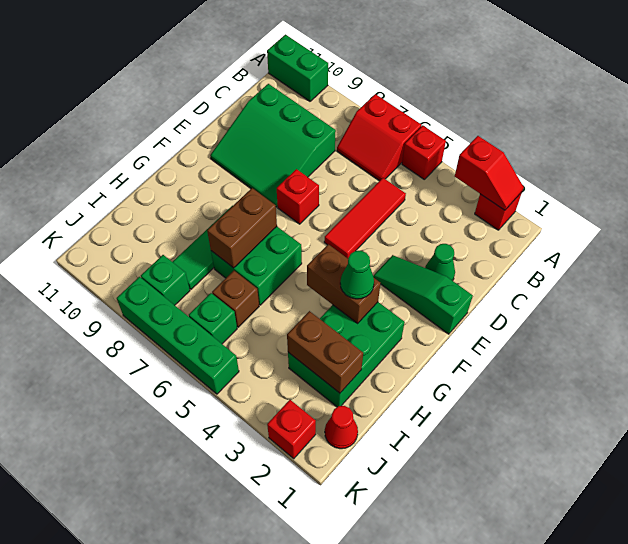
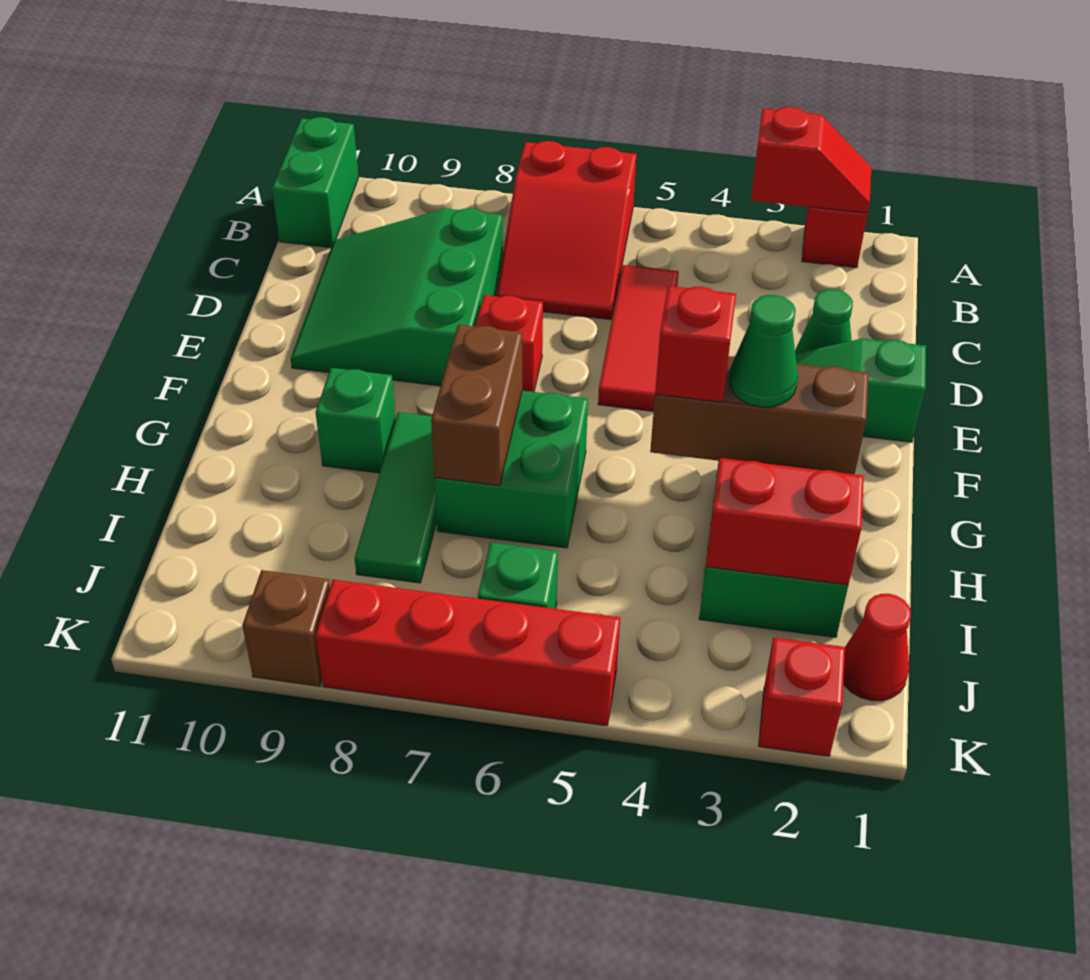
red brick A5 level 1 -> red brick G4 level 3
red slope A6:B7 level 1 top A -> red slope A6:C7 level 1 top A
green brick A10:A11 level 1 -> green brick A11:B11 level 1
green slope C8:E10 level 1 top C -> green slope C8:E10 level 1 top 8
brown brick G3:G4 level 2 -> brown brick G2:G4 level 2
brown brick I2:I3 level 2 -> red brick I2:I3 level 2
brown brick I6 level 1 -> brown brick K9 level 1
green brick J8 level 1 -> green brick G9 level 1
green brick K5:K8 level 1 -> red brick K5:K8 level 1

